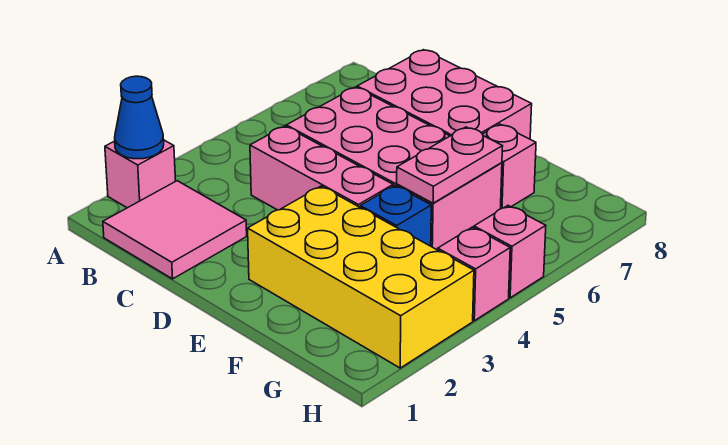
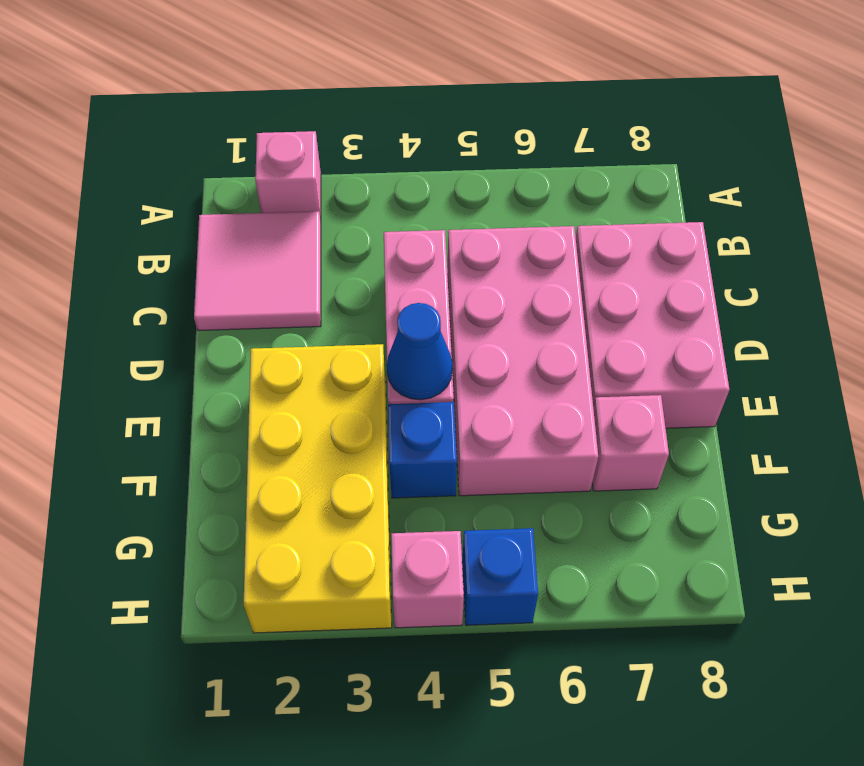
blue cone A2 level 2 -> blue cone E4 level 2
pink plate F5:F6 level 2 -> none
pink brick H5 level 1 -> blue brick H5 level 1

